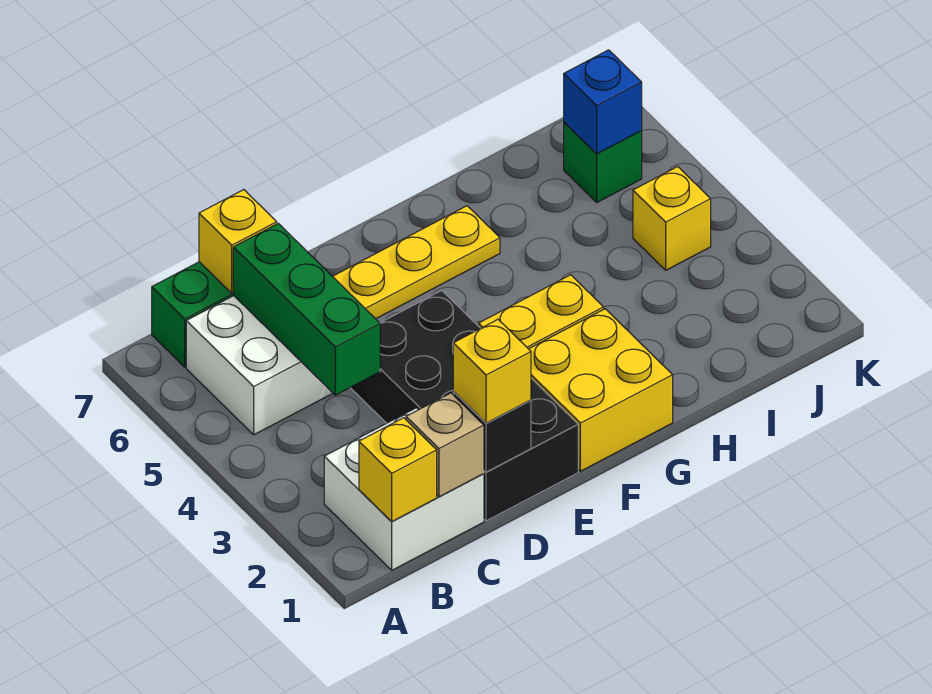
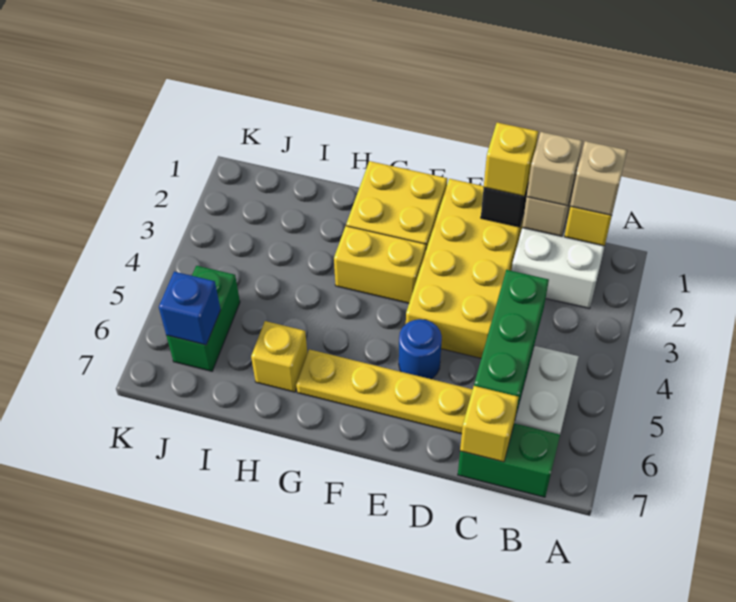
none -> tan brick B1 level 3
none -> tan brick C1 level 3
black brick D1:E4 level 1 -> yellow brick D1:E4 level 1
none -> blue round brick E5 level 1
yellow brick J4 level 1 -> yellow brick H6 level 1
green brick J6 level 1 -> green brick J5:J6 level 1

